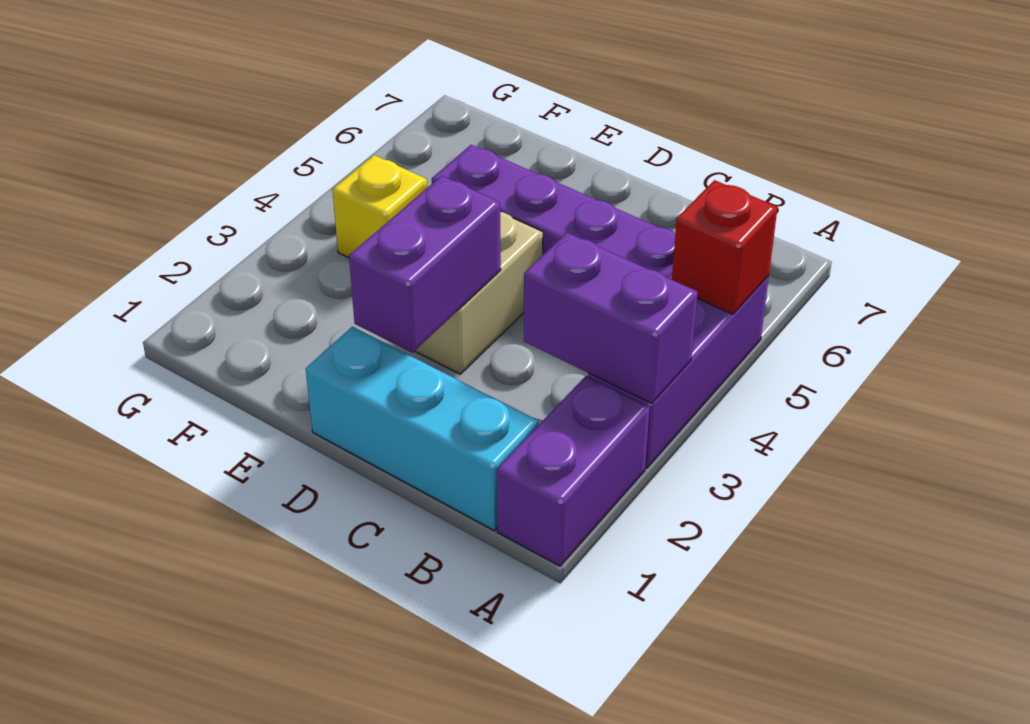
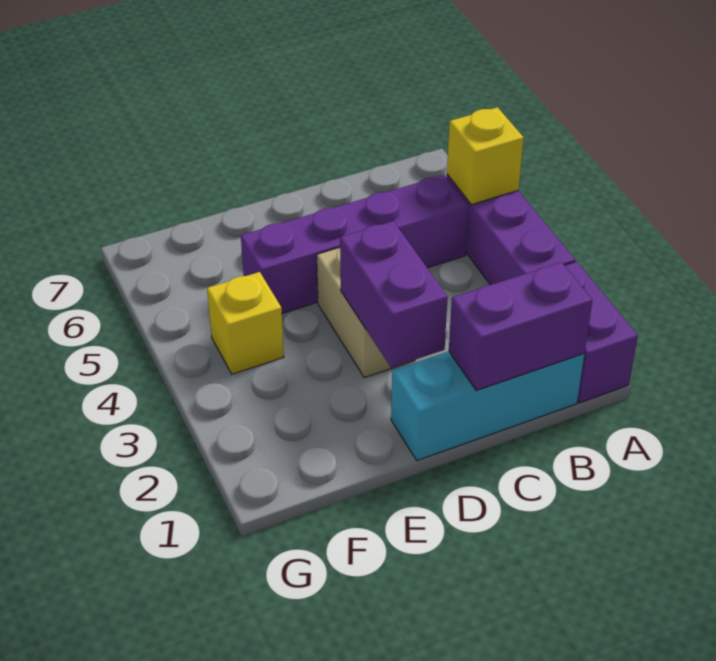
purple brick A3:B3 level 2 -> purple brick B1:C1 level 2
red brick A5 level 2 -> yellow brick A5 level 2

